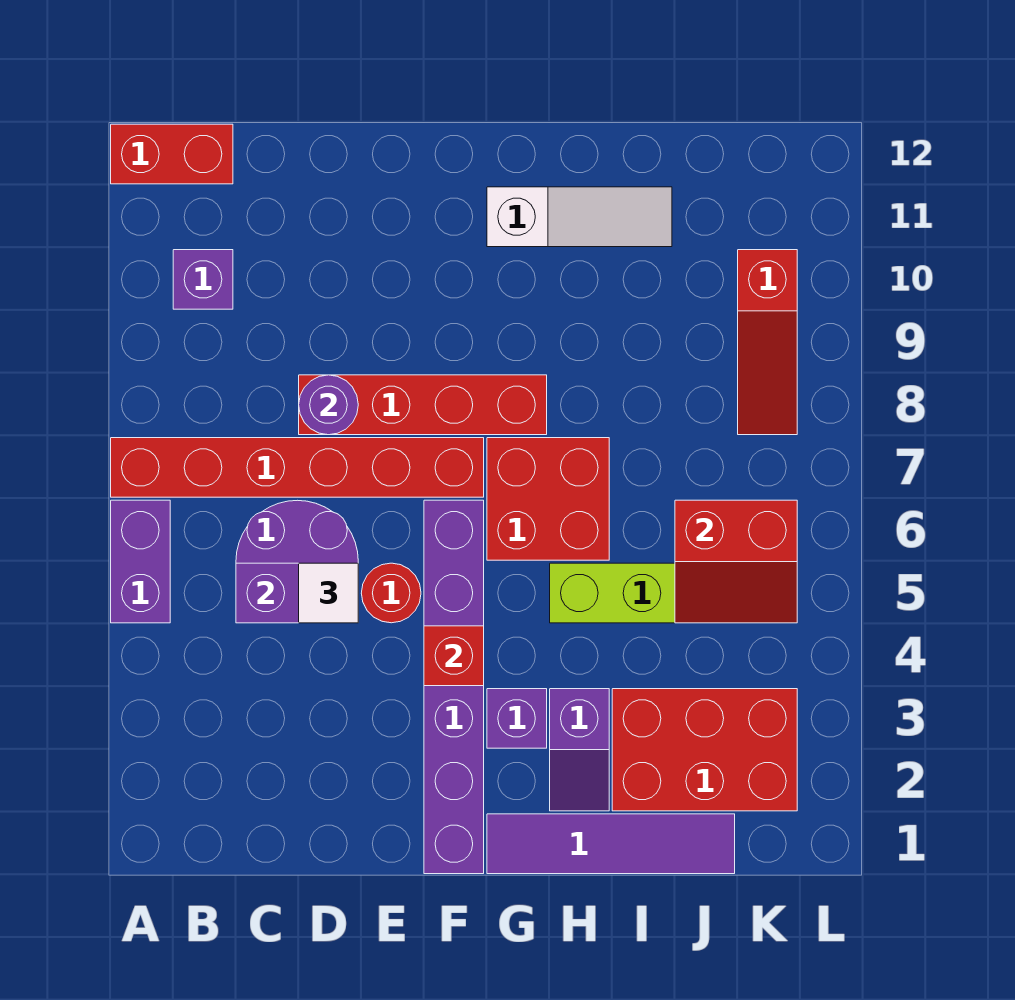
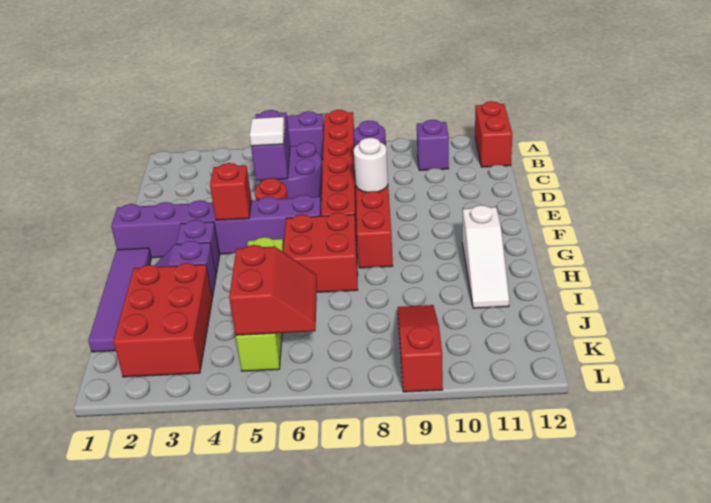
none -> white round brick E8 level 2
red slope J5:K6 level 2 top 6 -> red slope J5:K6 level 2 top 5
red slope K8:K10 level 1 top 10 -> red slope J9:L9 level 1 top L

